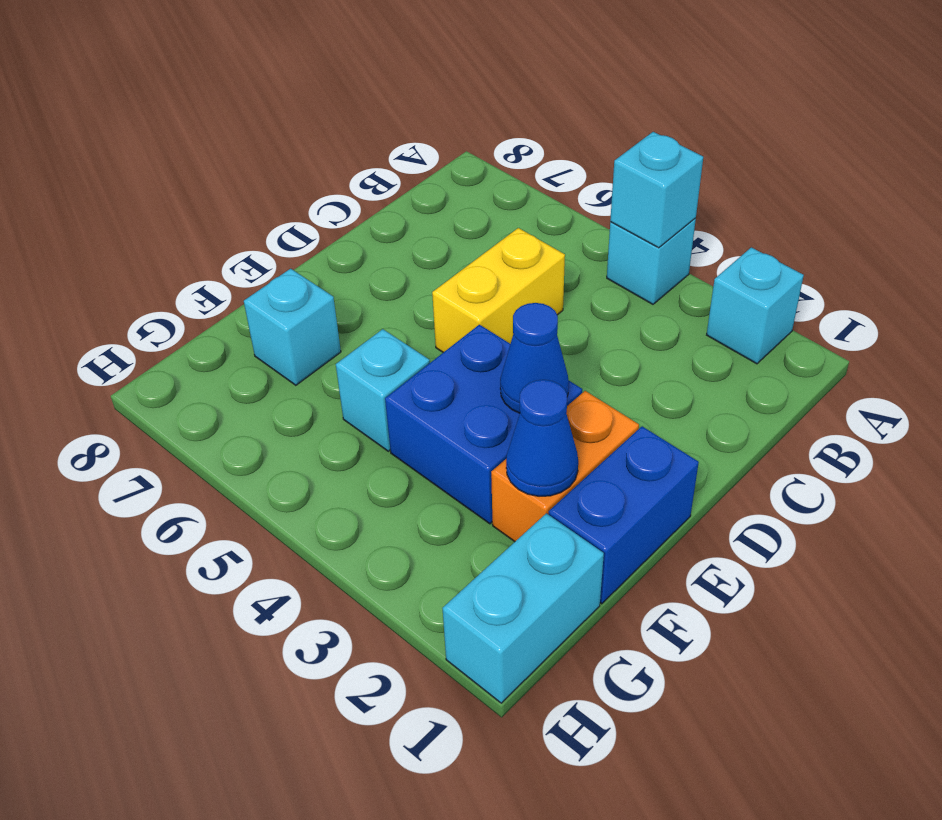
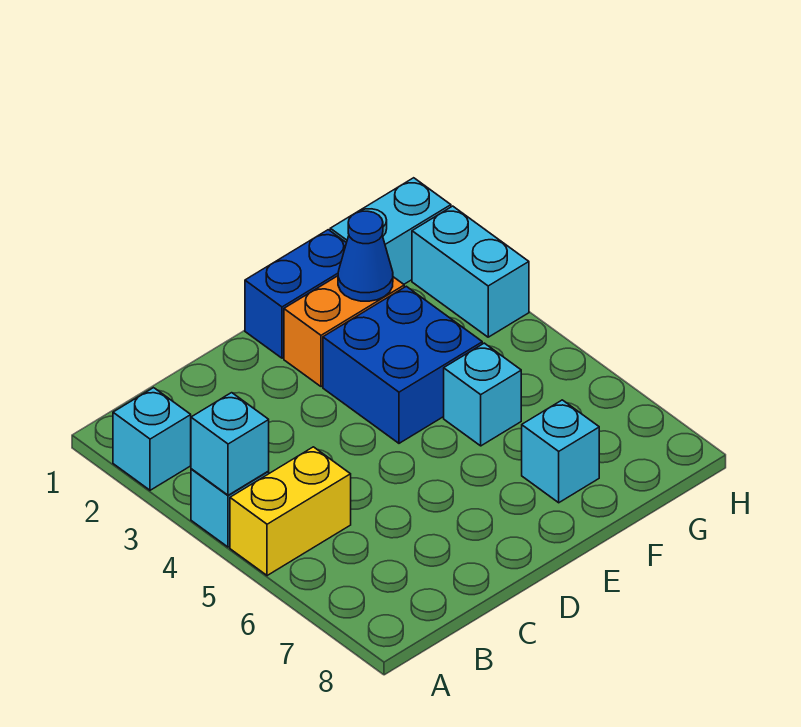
yellow brick C5:D5 level 1 -> yellow brick A5:B5 level 1
blue cone E3 level 2 -> none
none -> cyan brick H2:H3 level 1

